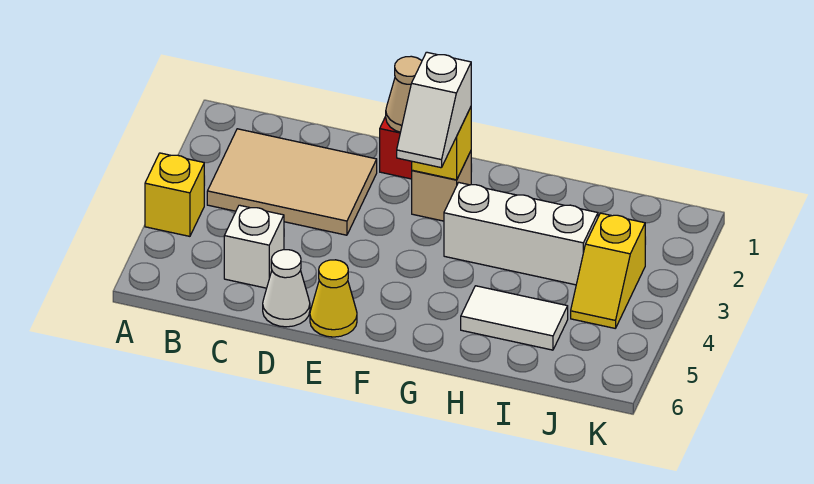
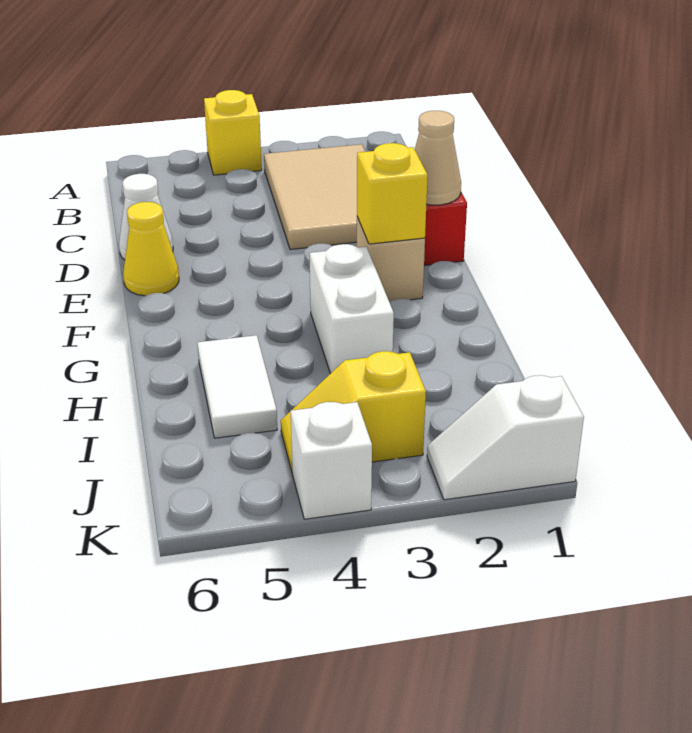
white brick C5 level 1 -> white brick K4 level 1
white slope F2:F3 level 3 top 2 -> white slope K1:K2 level 1 top 1
white brick G3:I3 level 1 -> white brick G3:H3 level 1

